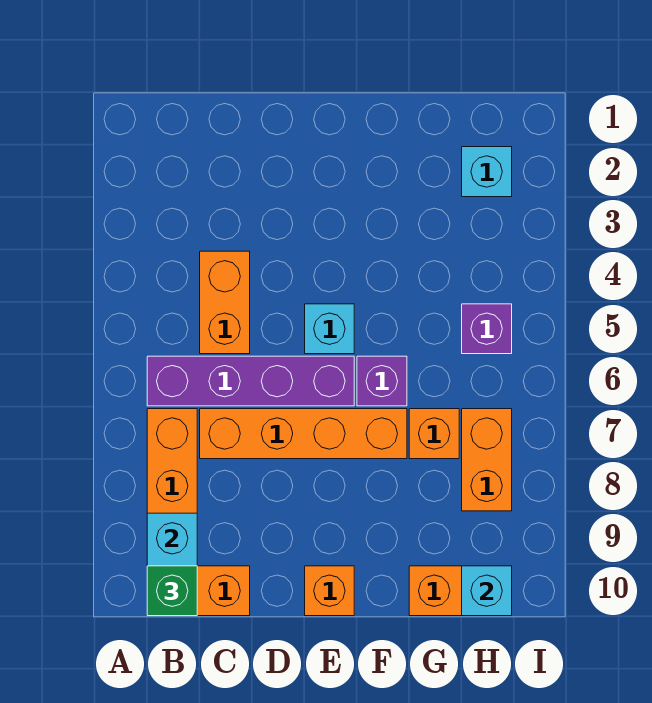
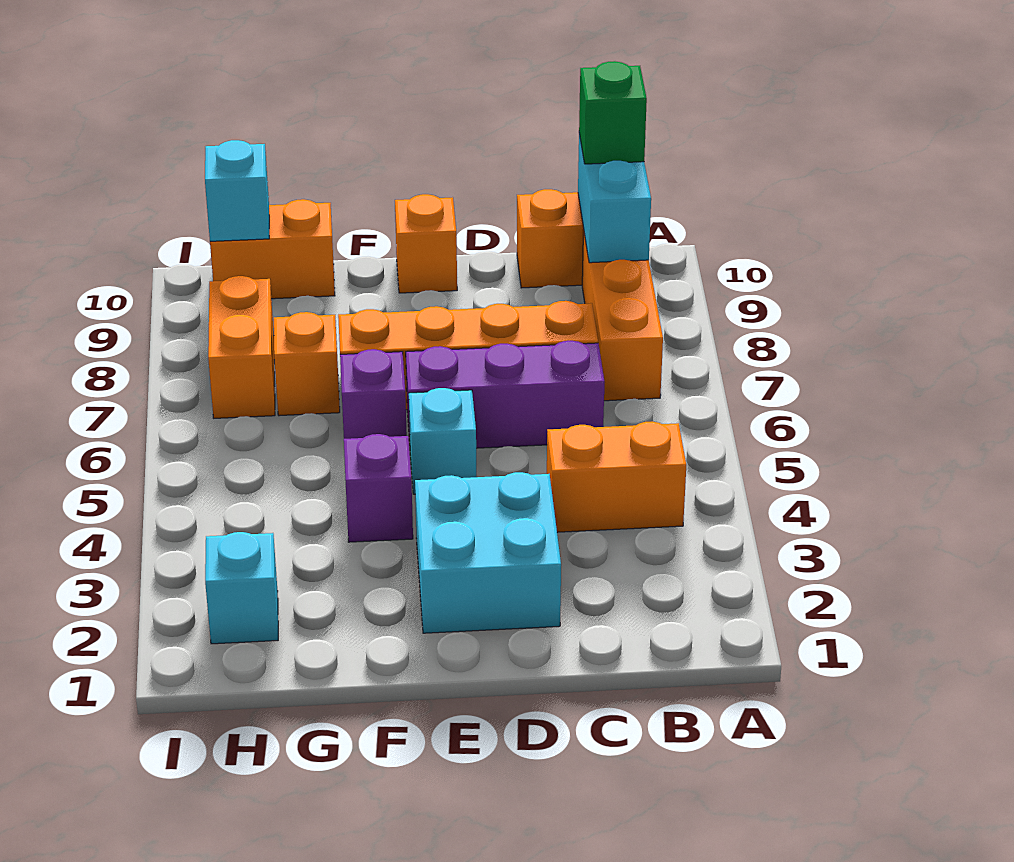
purple brick B6:E6 level 1 -> purple brick C6:E6 level 1
orange brick C4:C5 level 1 -> orange brick B4:C4 level 1
none -> cyan brick D2:E3 level 1
purple brick H5 level 1 -> purple brick F4 level 1

